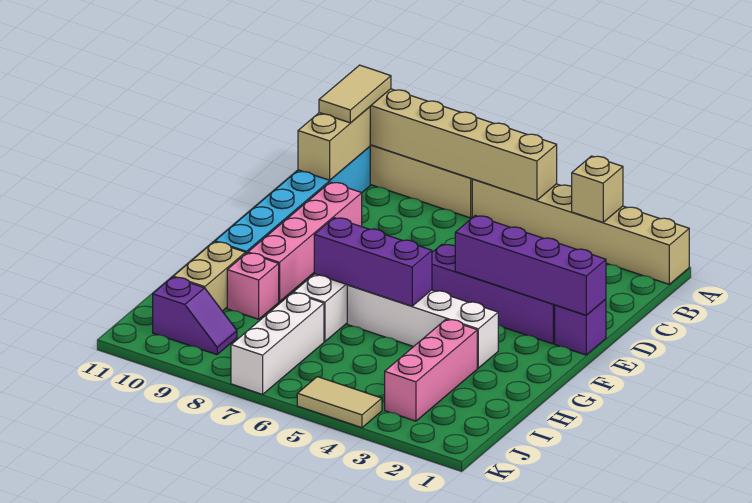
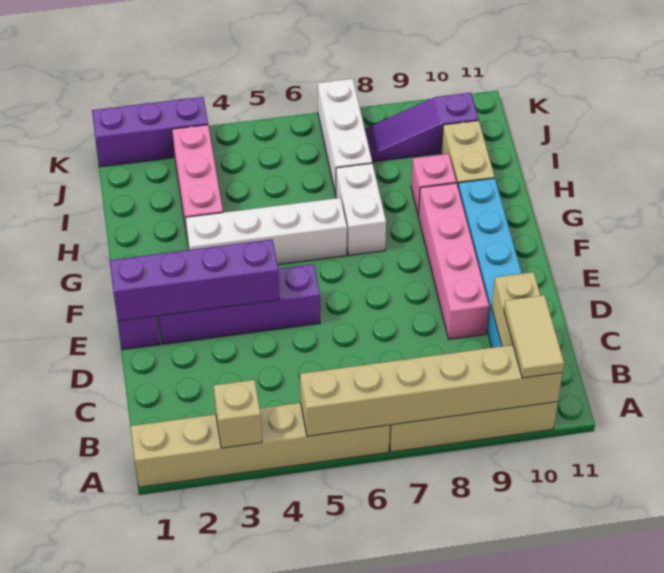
purple brick G5:G7 level 2 -> purple brick K1:K3 level 1
purple slope J9:J10 level 1 top 10 -> purple slope J8:J10 level 1 top 10
tan tile K4:K5 level 1 -> none

